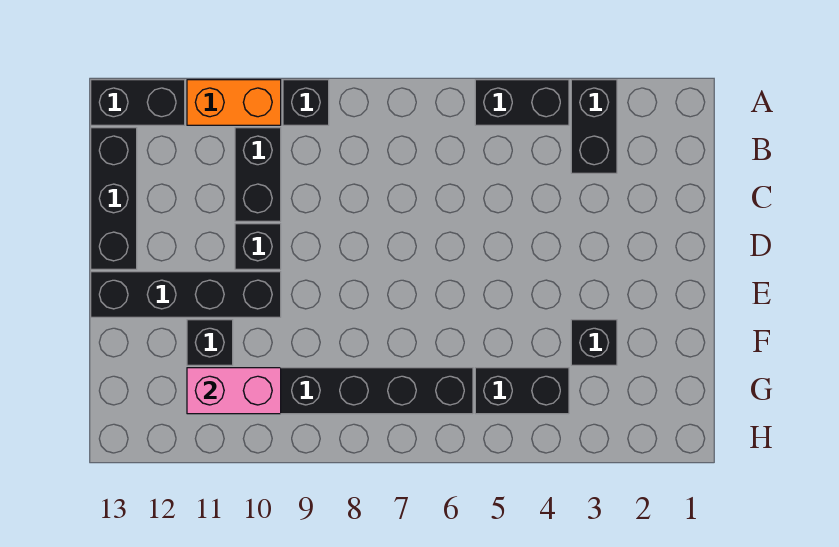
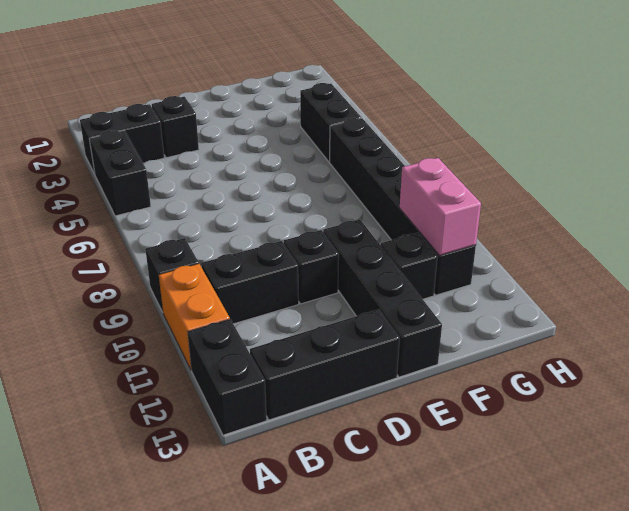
black brick F3 level 1 -> black brick C3 level 1

